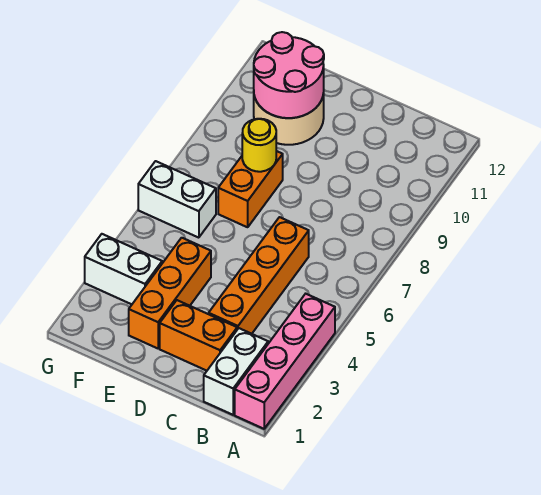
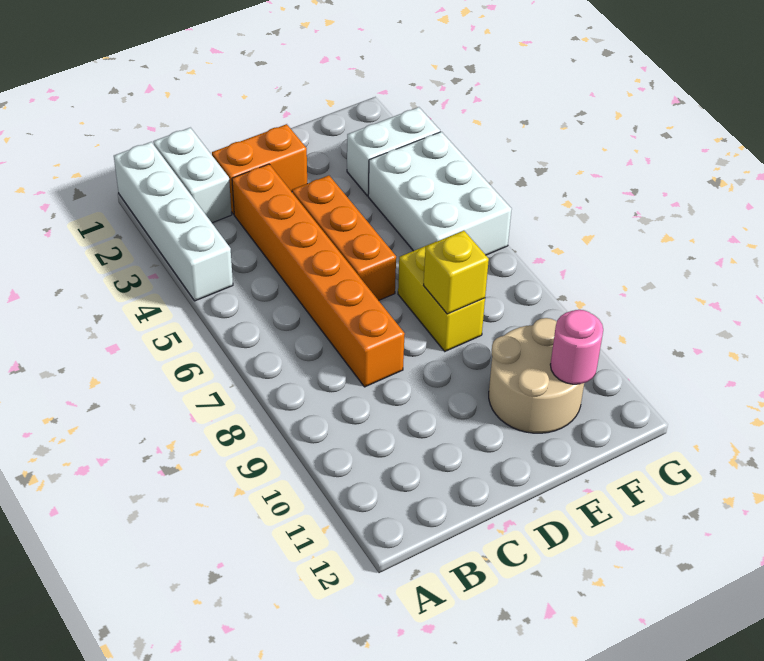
pink brick A1:A4 level 1 -> white brick A1:A4 level 1
orange brick C3:C6 level 1 -> orange brick C3:C8 level 1
orange brick E2:E4 level 1 -> orange brick D4:D6 level 1
orange brick E7:E8 level 1 -> yellow brick E7:E8 level 1
yellow round brick E8 level 2 -> yellow brick E8 level 2
pink round brick E10:F11 level 2 -> pink round brick F11 level 2
white brick F6:G6 level 1 -> white brick F4:G6 level 1

